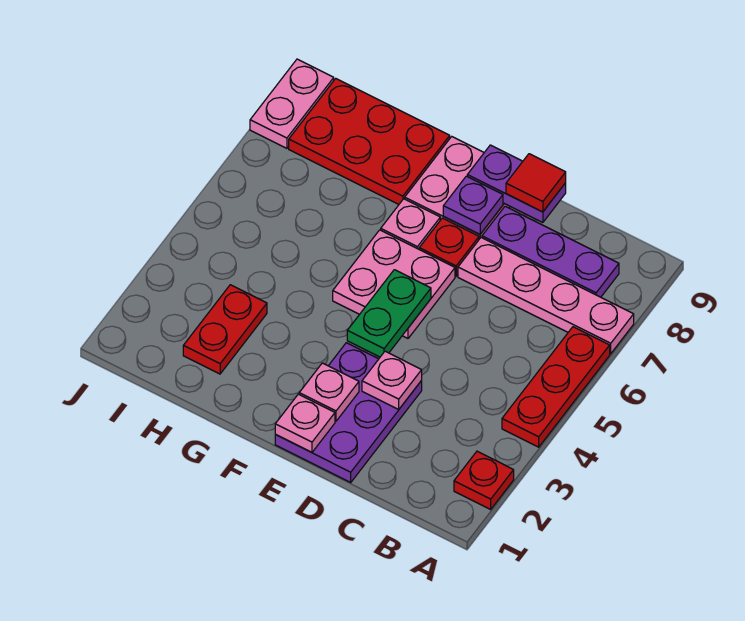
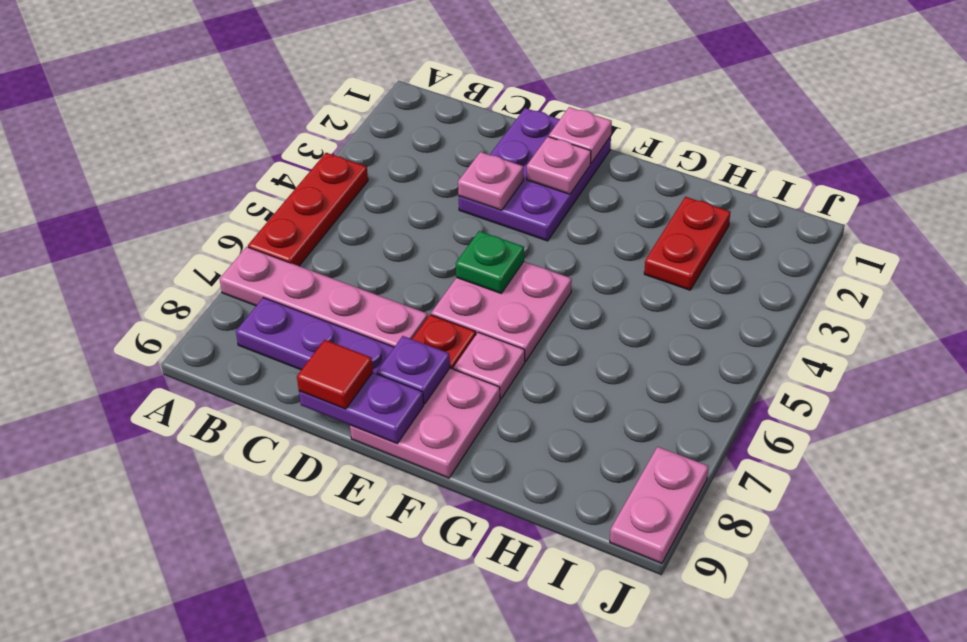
red plate A2 level 1 -> none
green plate E4:E5 level 2 -> green plate E5 level 2
red plate G8:I9 level 1 -> none

